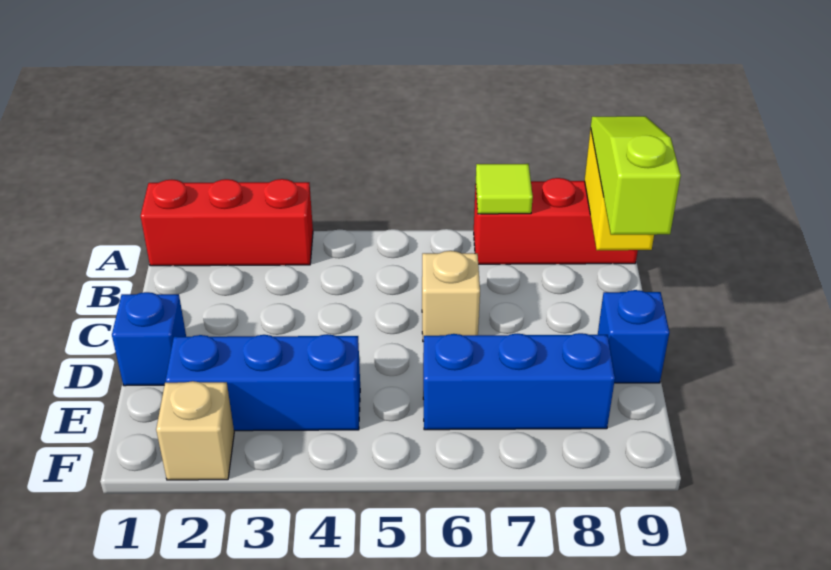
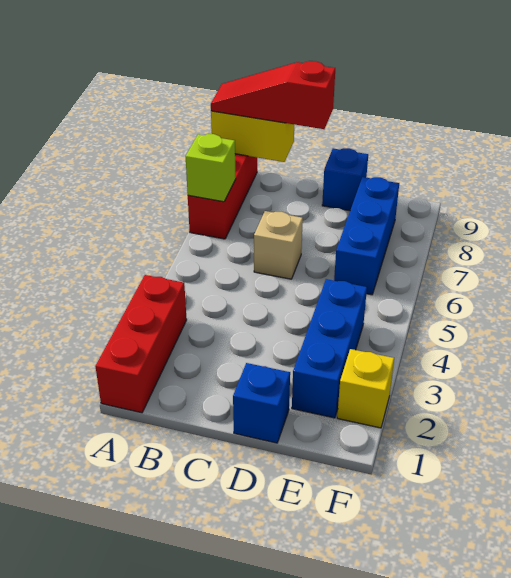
lime tile A7 level 2 -> lime brick A7 level 2
lime slope A9:C9 level 3 top C -> red slope A9:C9 level 3 top C
tan brick F2 level 1 -> yellow brick F2 level 1

